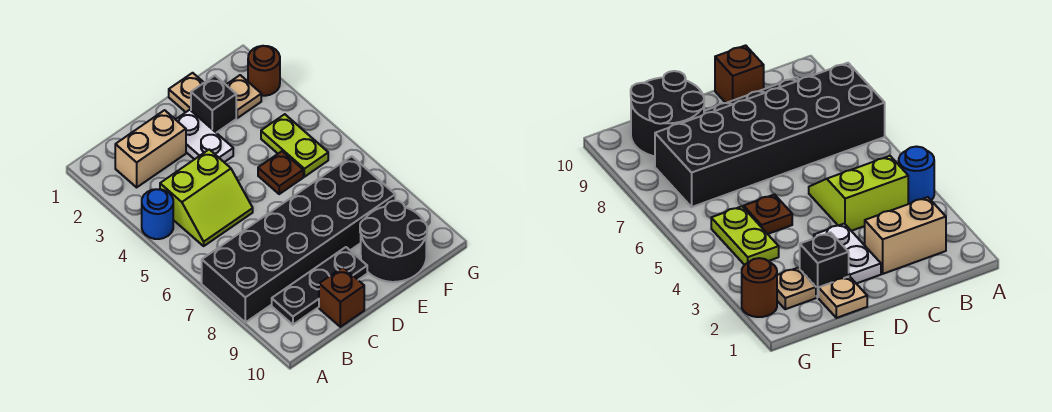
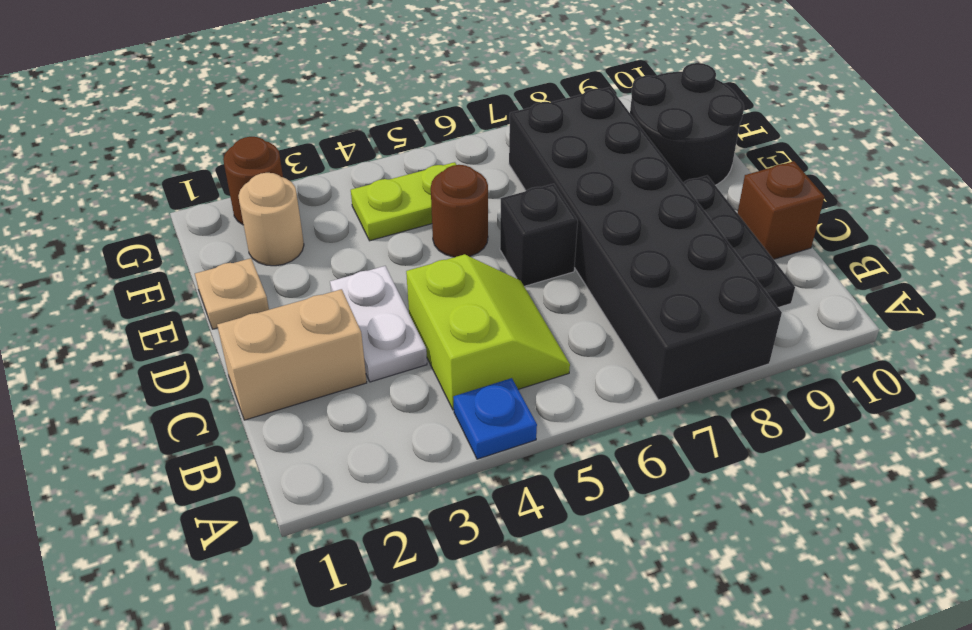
blue round brick A4 level 1 -> blue plate A4 level 1
tan brick B2:C2 level 1 -> tan brick C1:C2 level 1
white plate D2:D3 level 1 -> white plate C3:D3 level 1
black brick E2 level 1 -> black brick D6 level 1
brown plate E5 level 1 -> brown round brick E5 level 1
tan plate F2 level 1 -> tan round brick F2 level 1

